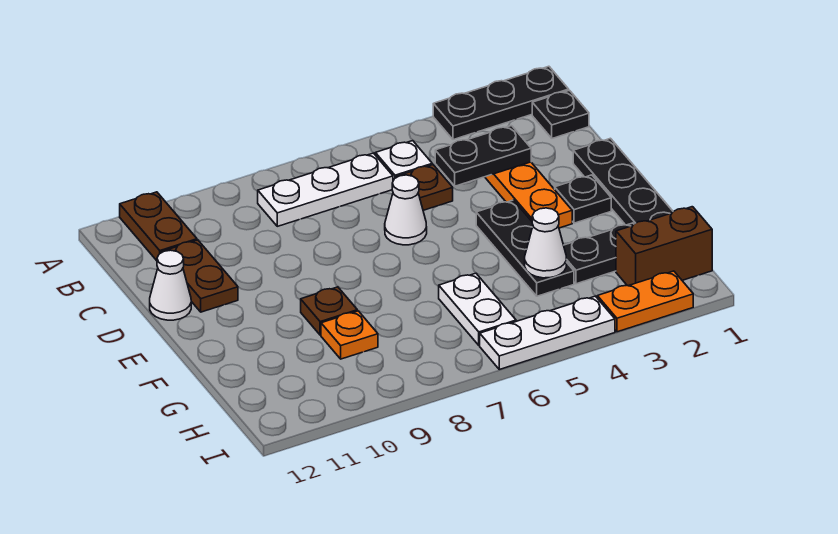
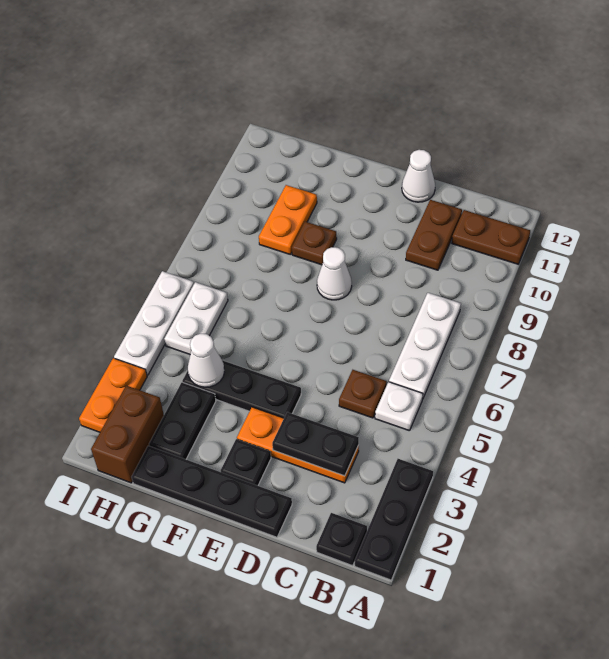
black plate C3:C4 level 2 -> black plate C3:D3 level 2
brown plate C11:D11 level 1 -> brown plate C10:C11 level 1
white cone D6 level 1 -> white cone E8 level 1
white plate G6:H6 level 1 -> white plate H5:H6 level 1
orange plate G9 level 1 -> orange plate G9:G10 level 1

